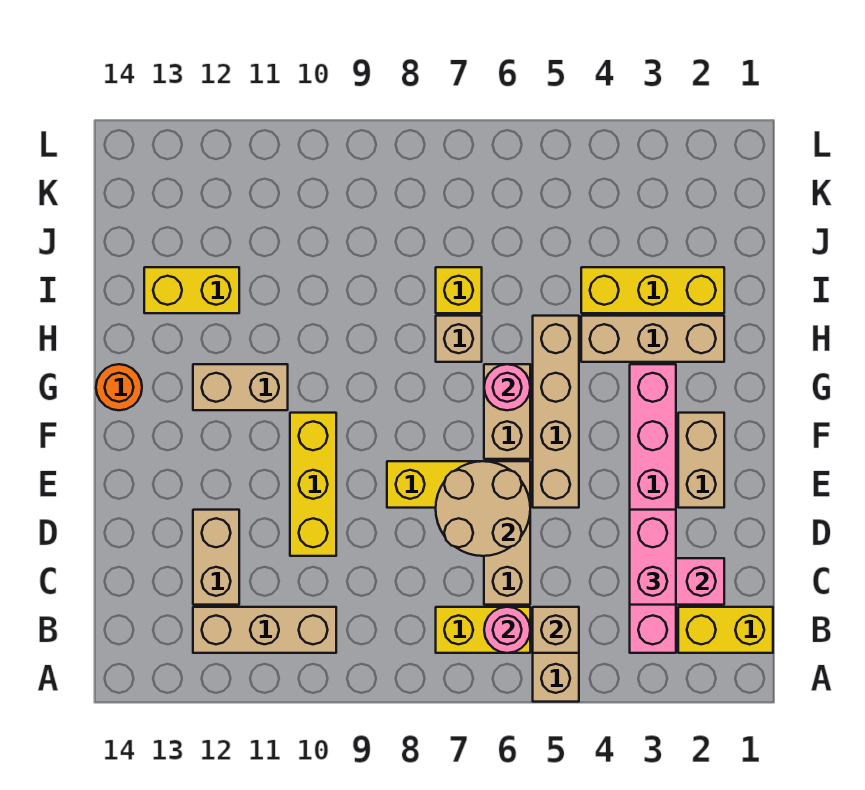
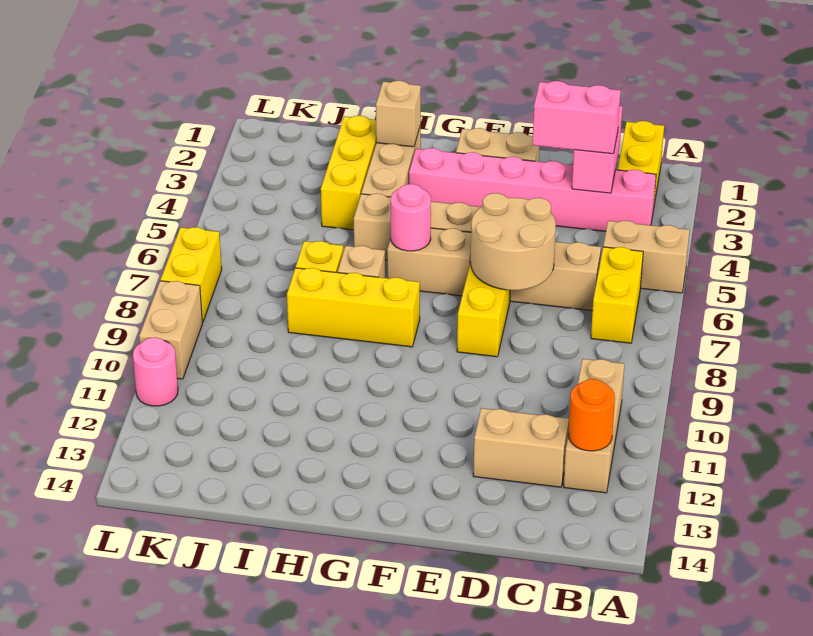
tan brick B5 level 2 -> tan brick H2 level 2
pink round brick B6 level 2 -> pink round brick L11 level 1
yellow brick D10:F10 level 1 -> yellow brick G8:I8 level 1
tan brick G11:G12 level 1 -> tan brick L9:L10 level 1
orange round brick G14 level 1 -> orange round brick B12 level 2
yellow brick I12:I13 level 1 -> yellow brick L7:L8 level 1

